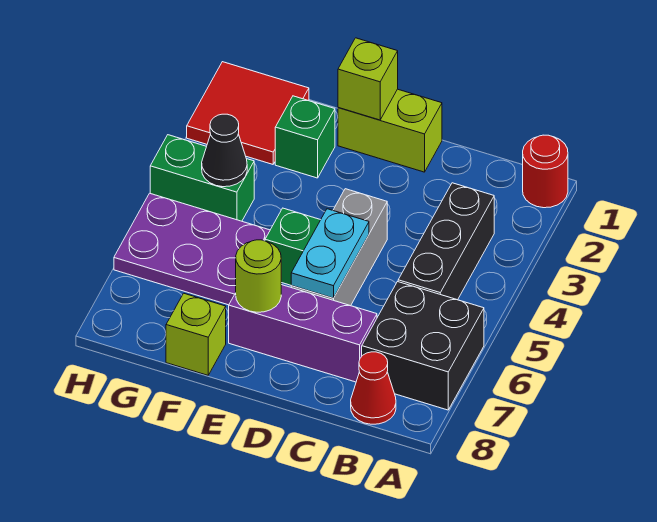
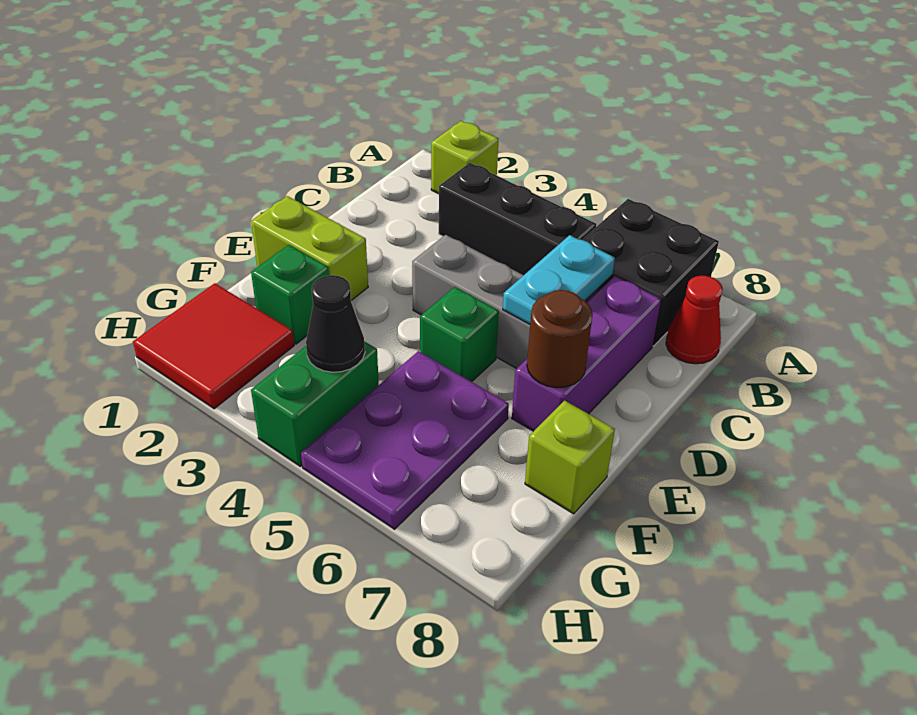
red round brick A1 level 1 -> none
lime brick D1:E1 level 1 -> lime brick E1:E2 level 1
cyan plate D5:D6 level 2 -> cyan plate C6:D6 level 2
lime brick E1 level 2 -> lime brick A2 level 1
lime round brick E7 level 2 -> brown round brick E7 level 2

